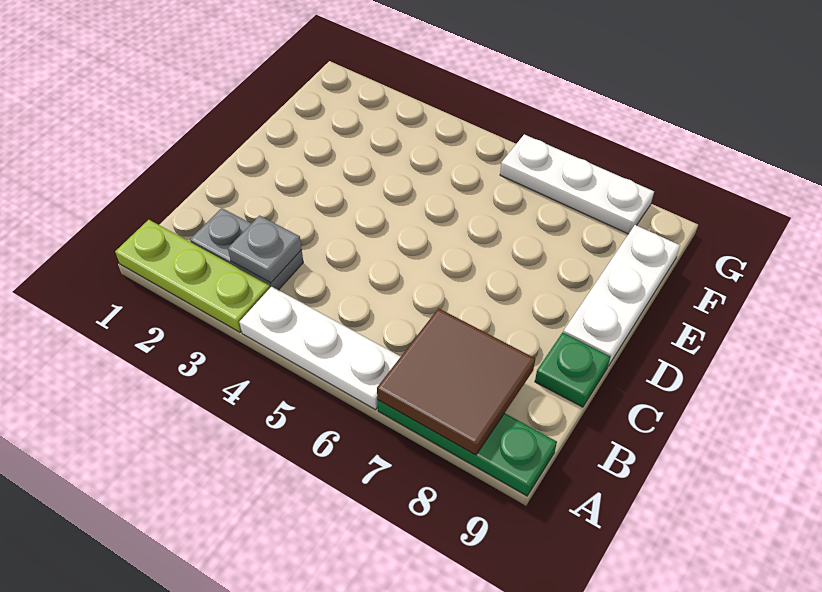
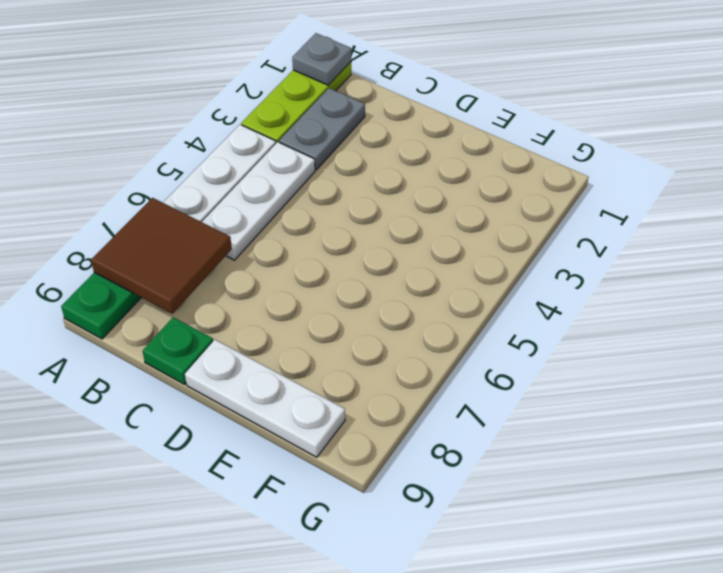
grey plate B3 level 2 -> grey plate A1 level 2
white plate G6:G8 level 1 -> white plate B4:B6 level 1

